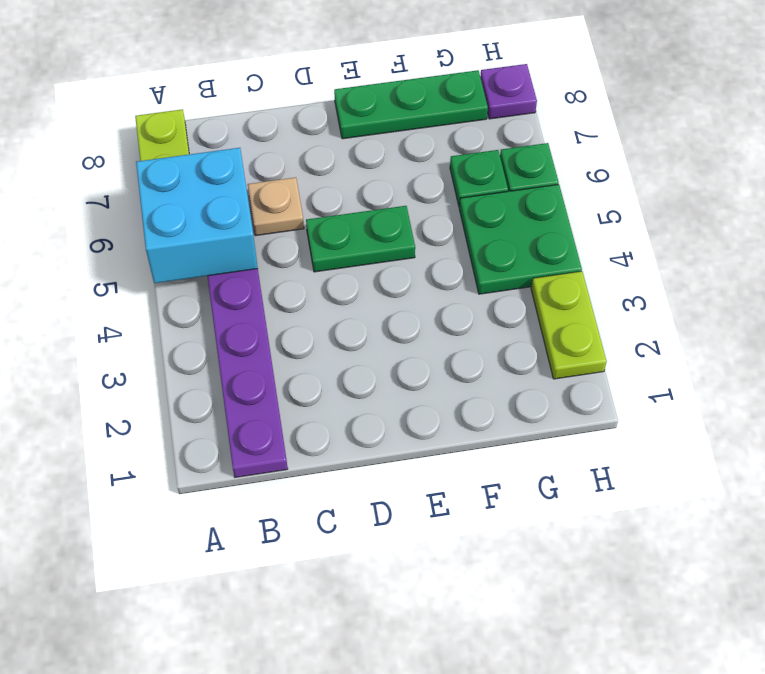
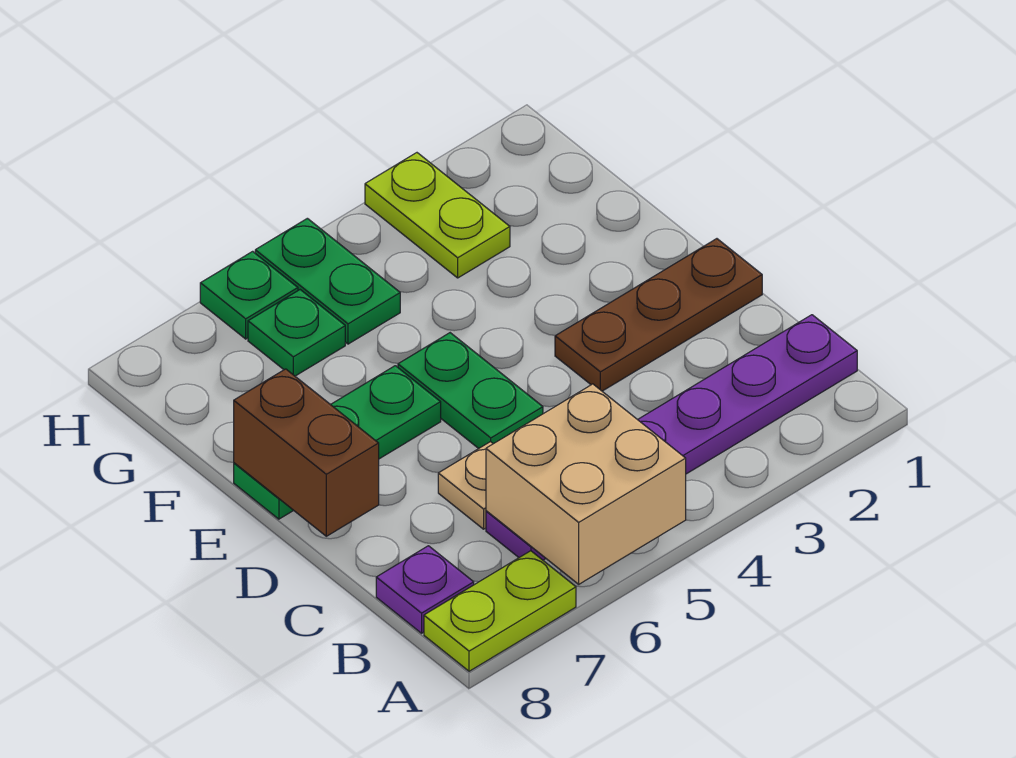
cyan brick A5:B6 level 2 -> tan brick A5:B6 level 2
none -> brown plate D1:D3 level 1
none -> brown brick D8:E8 level 2
green plate E8:G8 level 1 -> green plate E6:E8 level 1
green plate G4:H5 level 1 -> green plate G5:H5 level 1
lime plate H2:H3 level 1 -> lime plate G3:H3 level 1
purple plate H8 level 1 -> purple plate B8 level 1

